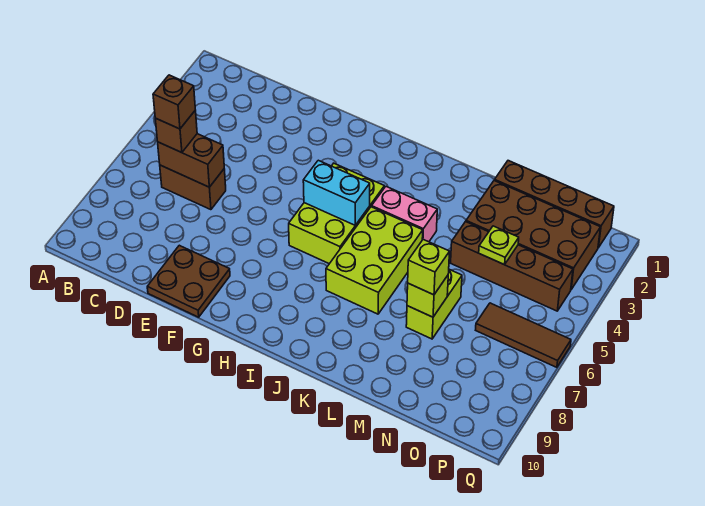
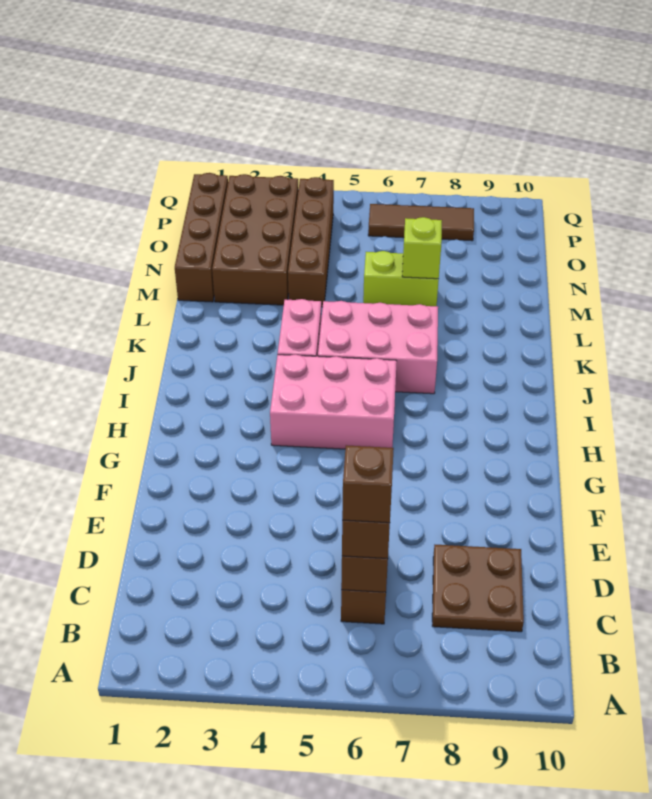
brown plate E9:F10 level 1 -> brown plate C8:D9 level 1
lime brick H4:I6 level 1 -> pink brick H4:I6 level 1
cyan brick H5:I5 level 2 -> none
lime brick J5:K7 level 1 -> pink brick J5:K7 level 1
lime brick M7 level 3 -> none
lime plate N4 level 2 -> none
brown tile O6:Q6 level 1 -> brown tile P6:P8 level 1

